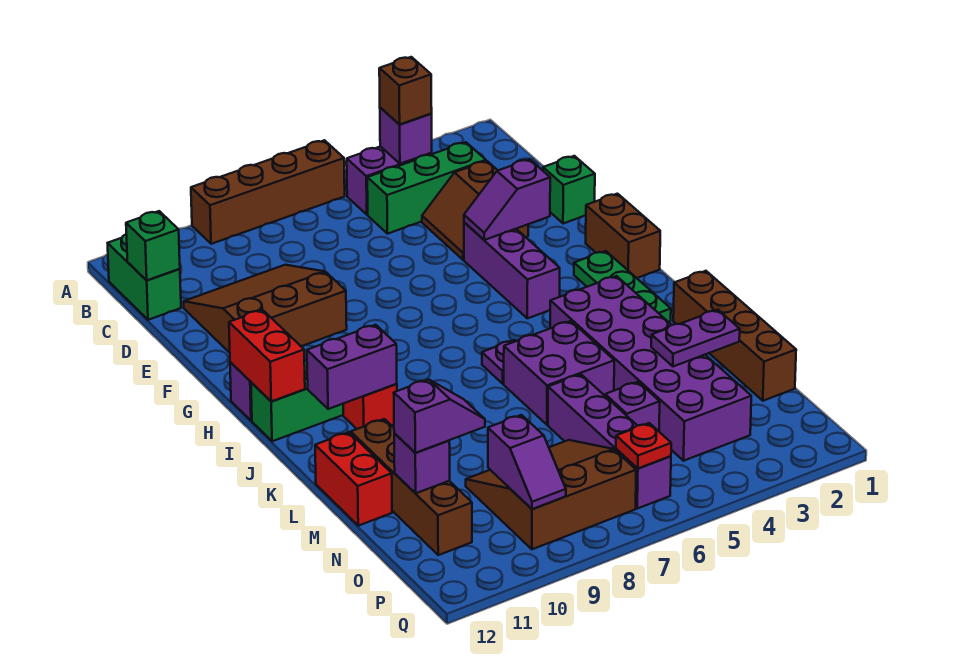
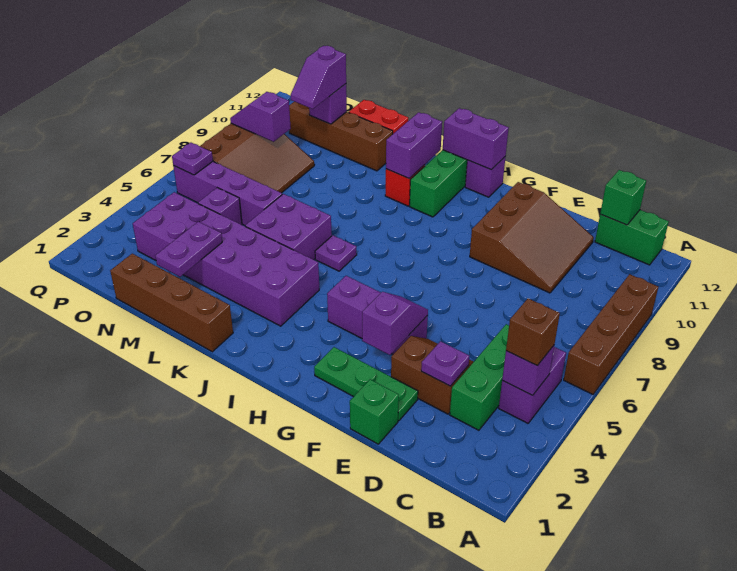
none -> purple plate D3 level 2
brown brick G1:H1 level 1 -> none
green plate H2:J2 level 1 -> green plate E2:G2 level 1
red brick H12:I12 level 2 -> purple brick H12:I12 level 2
red plate P6 level 2 -> purple plate P6 level 2

